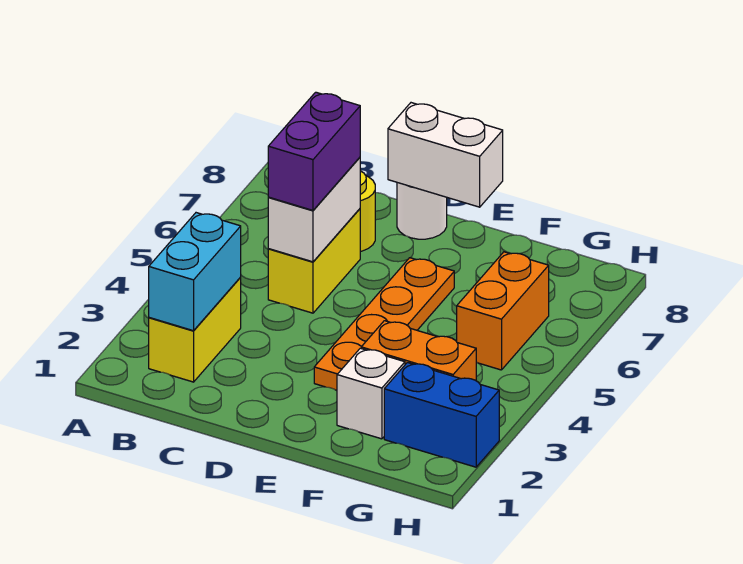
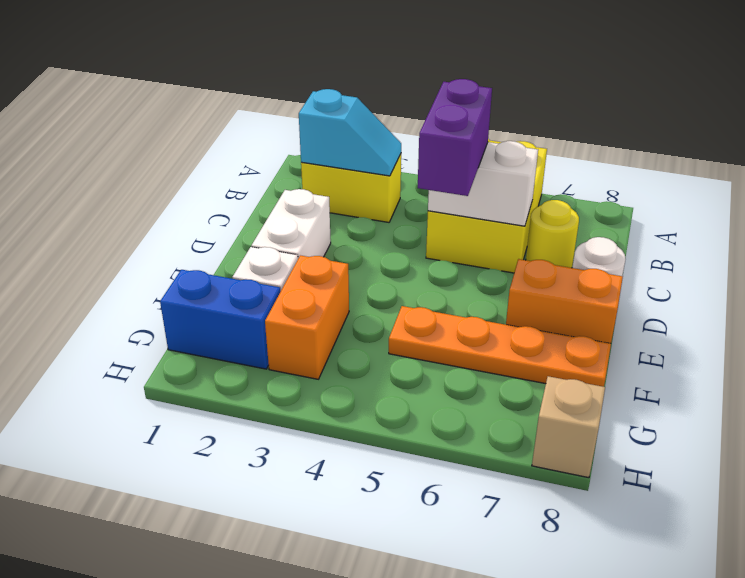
cyan brick B2:B3 level 2 -> cyan slope B2:B3 level 2 top 2
yellow brick C5:C6 level 1 -> yellow brick A5:C6 level 1
purple brick C5:C6 level 3 -> purple brick C5:D5 level 3
white brick D8:E8 level 2 -> white brick D2:E2 level 1
orange plate E3:E6 level 1 -> orange plate F5:F8 level 1
blue brick G2:H2 level 1 -> blue brick G1:G2 level 1
orange brick G5:G6 level 1 -> orange brick E7:E8 level 1
none -> tan brick H8 level 1

